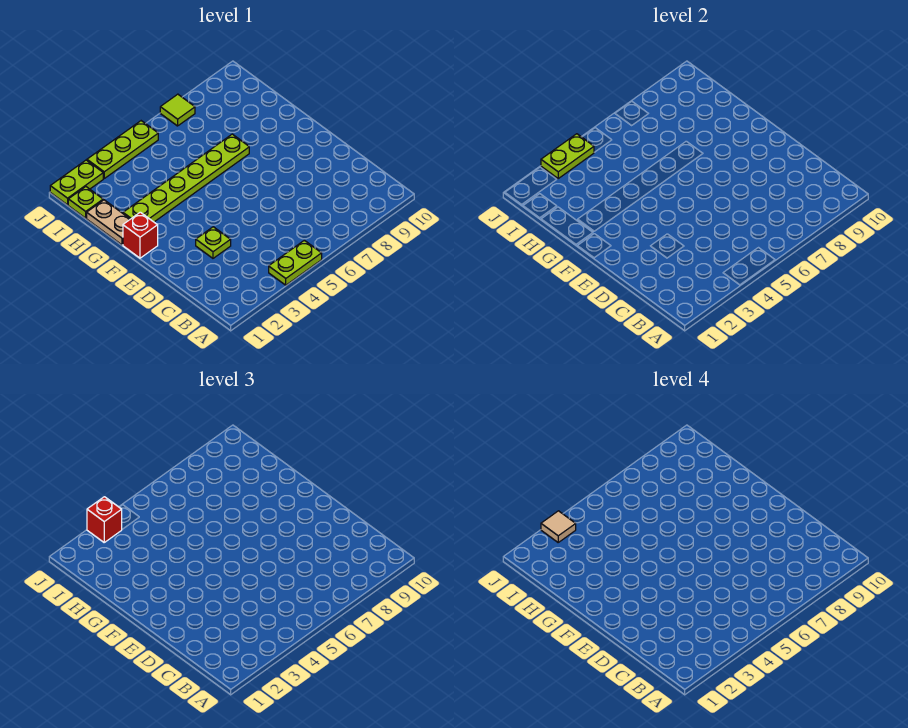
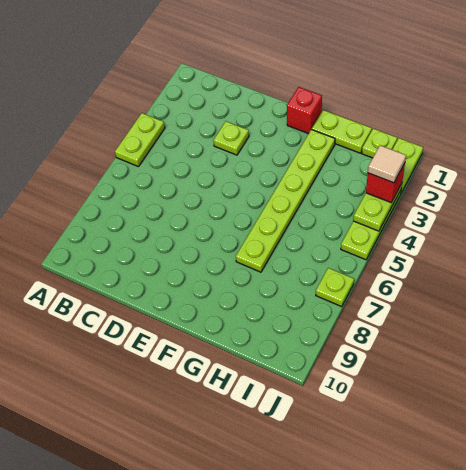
tan plate G1:H1 level 1 -> lime plate G1:H1 level 1
lime tile J7 level 1 -> lime plate J7 level 1

